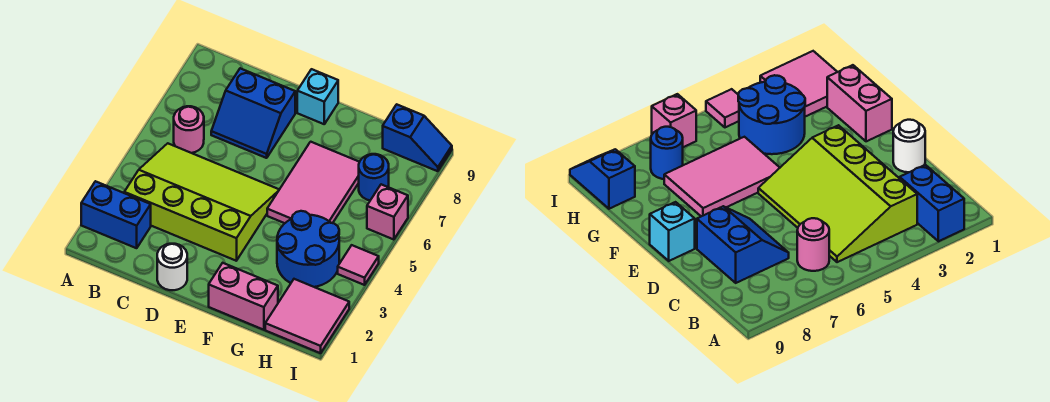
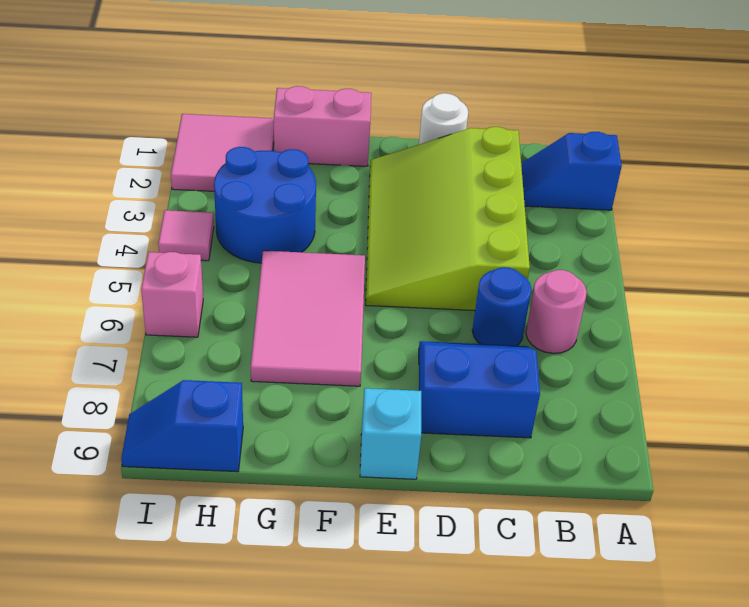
blue brick A2:B2 level 1 -> blue slope A2:B2 level 1 top A
lime slope B3:E5 level 1 top 3 -> lime slope C2:E5 level 1 top C
blue round brick H7 level 1 -> blue round brick C6 level 1

